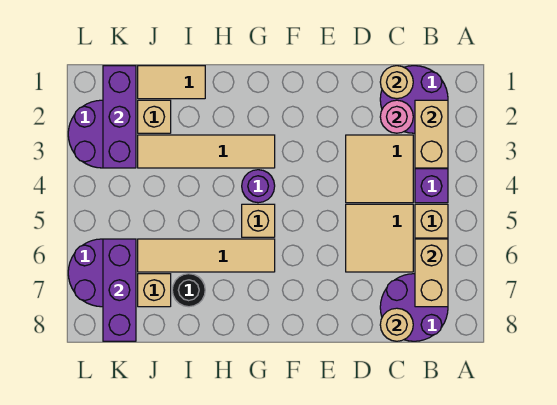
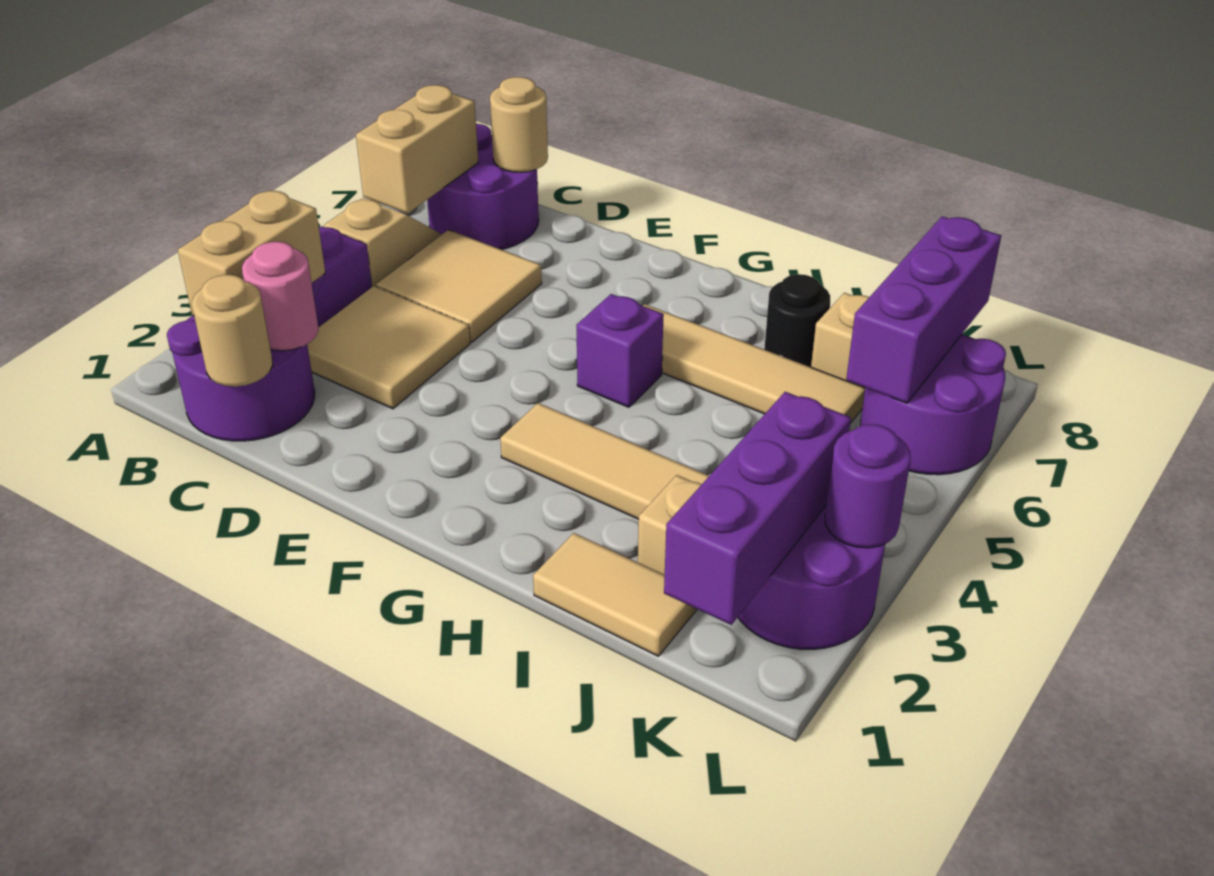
purple round brick G4 level 1 -> purple round brick L3 level 2
tan brick G5 level 1 -> purple brick G5 level 1

